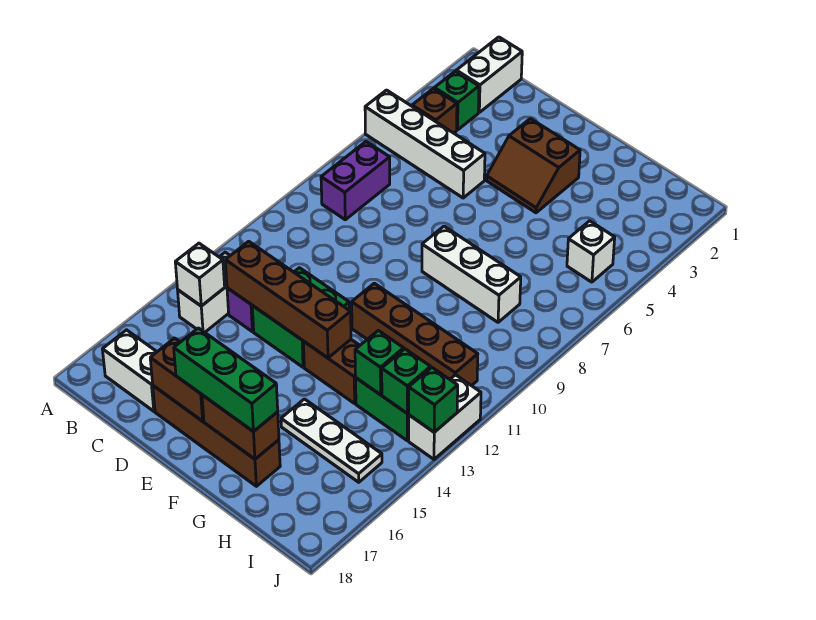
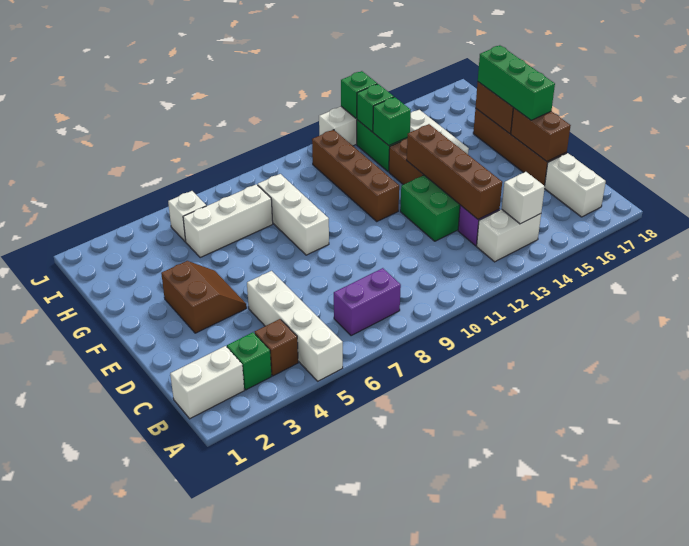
none -> white brick H5:H7 level 1

